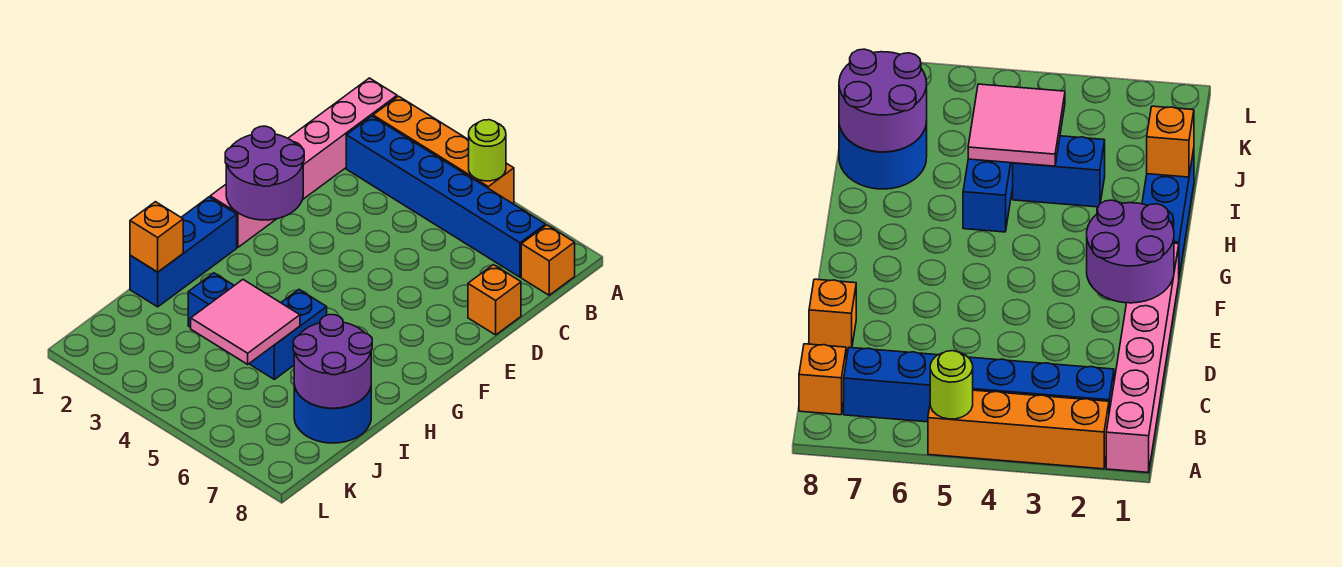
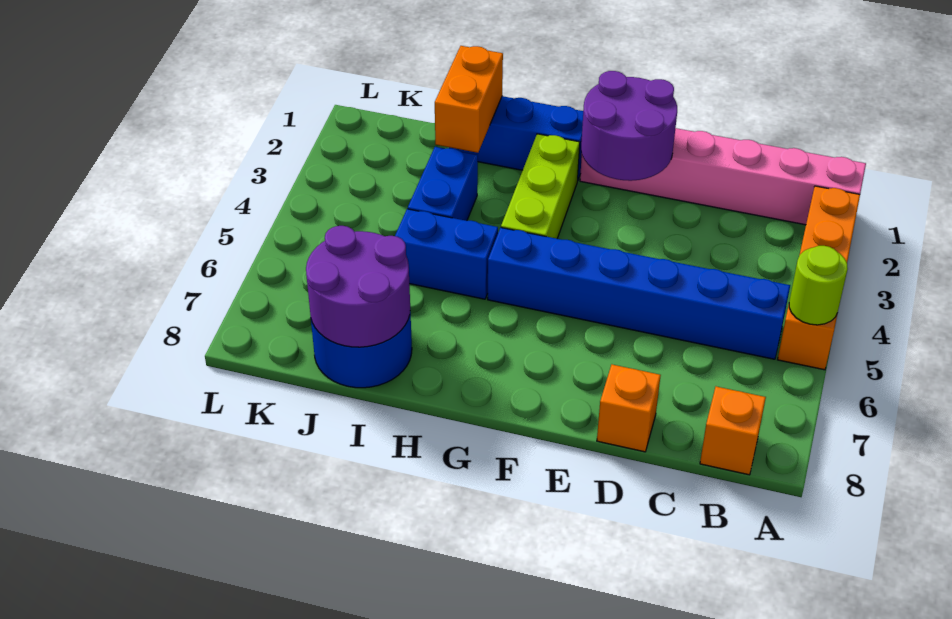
blue brick B2:B7 level 1 -> blue brick B5:G5 level 1
none -> lime brick G2:G4 level 1
orange brick I1 level 2 -> orange brick I1:I2 level 2
pink tile I4:J5 level 2 -> none

